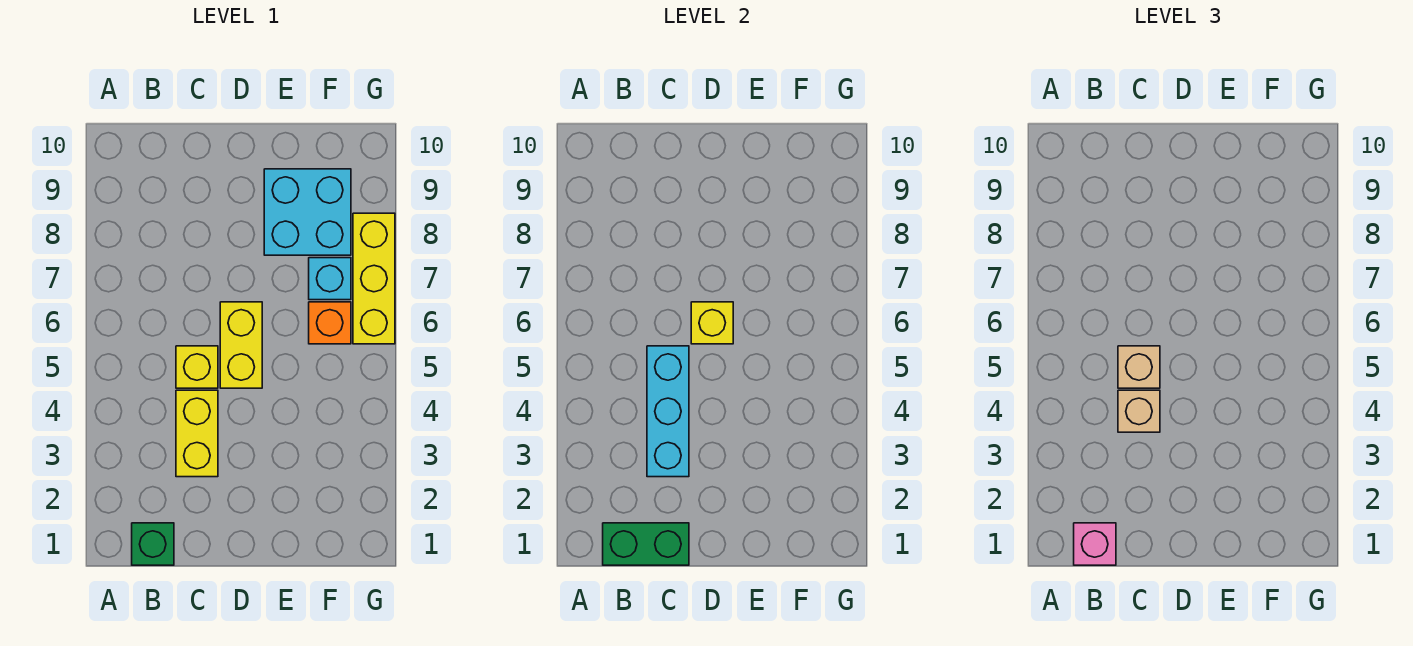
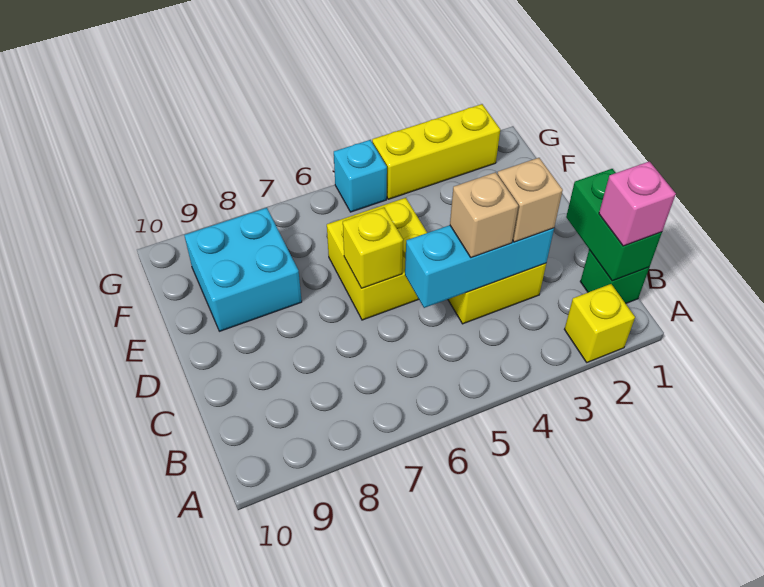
yellow brick C5 level 1 -> yellow brick A2 level 1
tan brick C5 level 3 -> tan brick C3 level 3
yellow brick D5:D6 level 1 -> yellow brick D5:E6 level 1
orange brick F6 level 1 -> none
cyan brick F7 level 1 -> cyan brick G5 level 1
yellow brick G6:G8 level 1 -> yellow brick G2:G4 level 1

